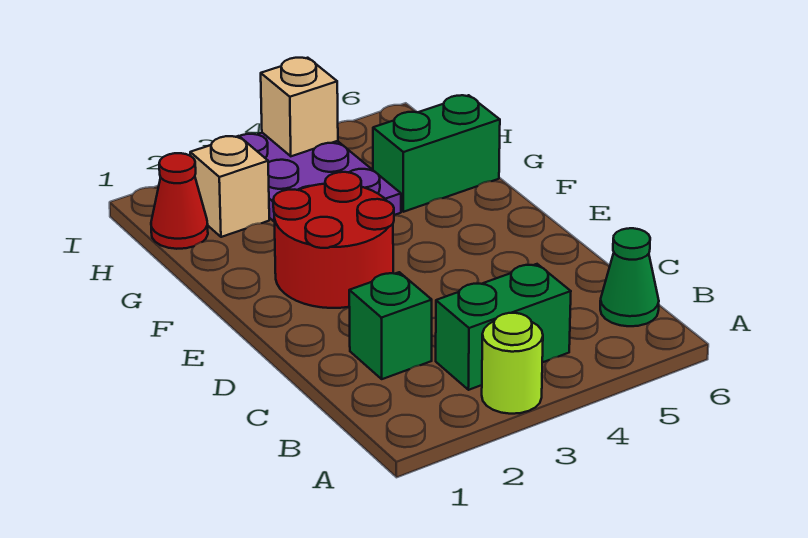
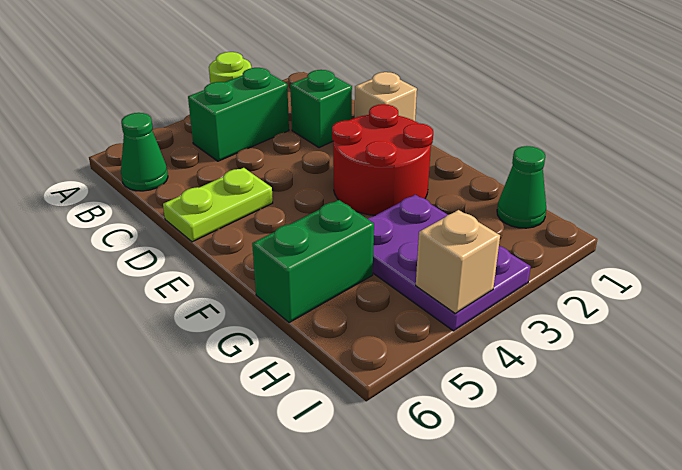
none -> lime plate D5:D6 level 1
red cone H1 level 1 -> green cone H1 level 1
tan brick H2 level 1 -> tan brick D1 level 1

